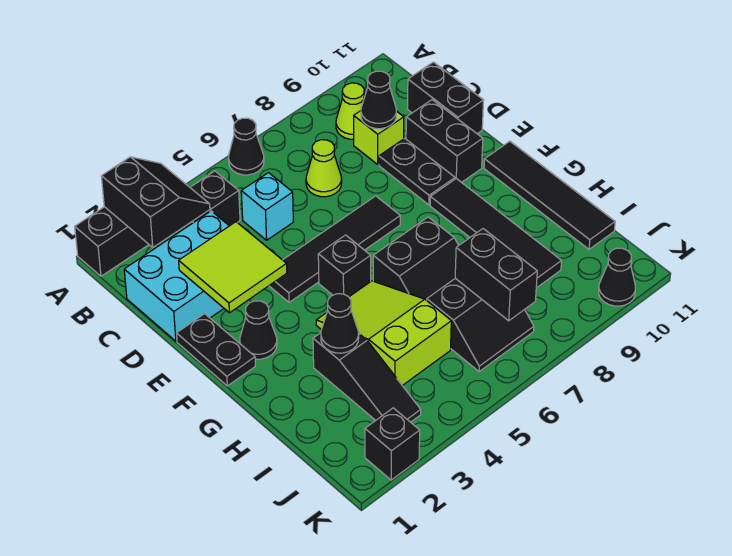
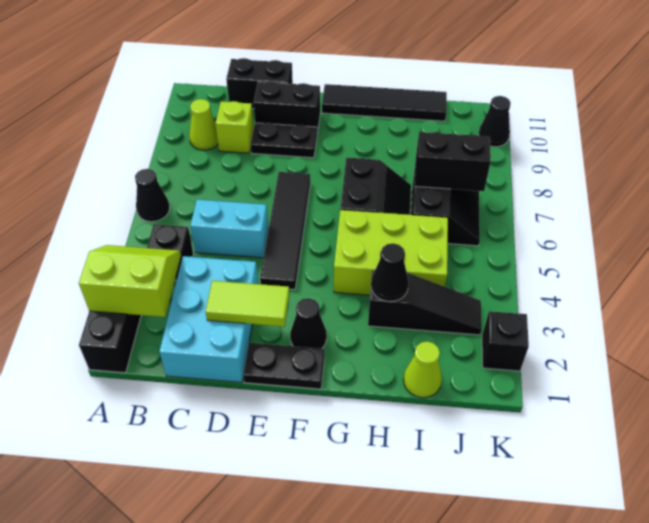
black slope A2:B3 level 2 top 2 -> lime slope A2:B3 level 2 top 2
cyan brick C5 level 1 -> cyan brick C5:D5 level 1
lime cone C7 level 1 -> lime cone I1 level 1
black cone C9 level 2 -> none
lime tile D2:E3 level 2 -> lime tile D2:E2 level 2
black brick F5 level 1 -> none
black tile F9:I9 level 1 -> none
lime slope G4:I5 level 1 top I -> lime brick G4:I5 level 1

